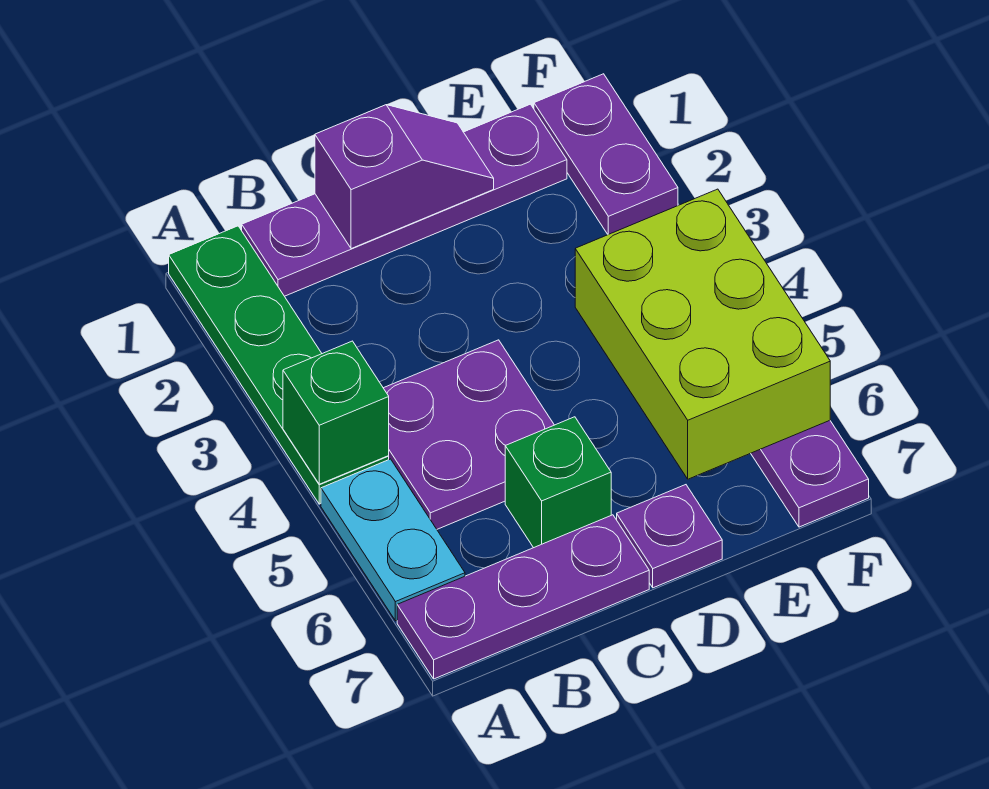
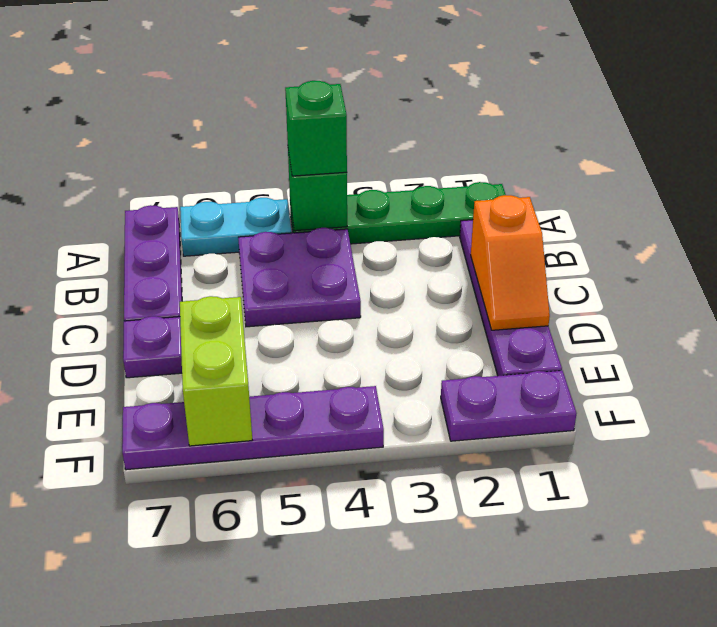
purple slope C1:D1 level 2 top C -> orange slope C1:D1 level 2 top C
green brick C6 level 1 -> green brick A4 level 3
lime brick E4:F6 level 2 -> lime brick E6:F6 level 2

